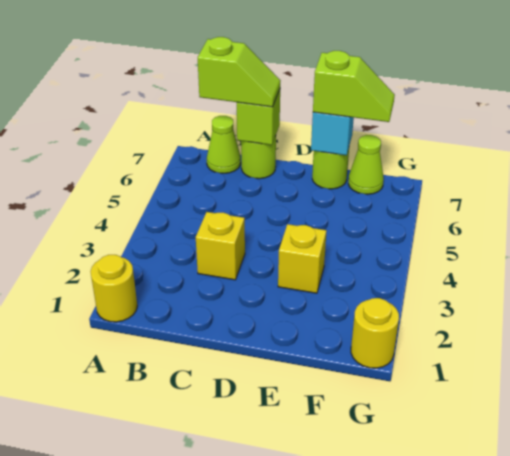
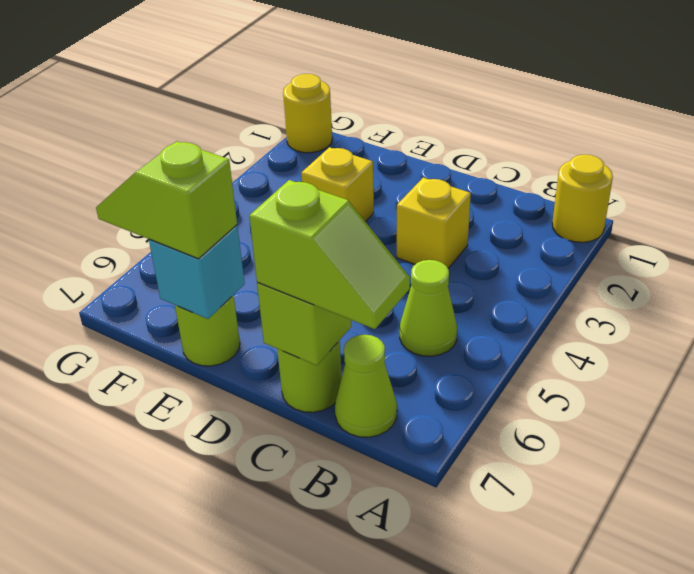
lime slope B7:C7 level 3 top B -> lime slope B7:C7 level 3 top C
lime cone F7 level 1 -> lime cone B5 level 1

